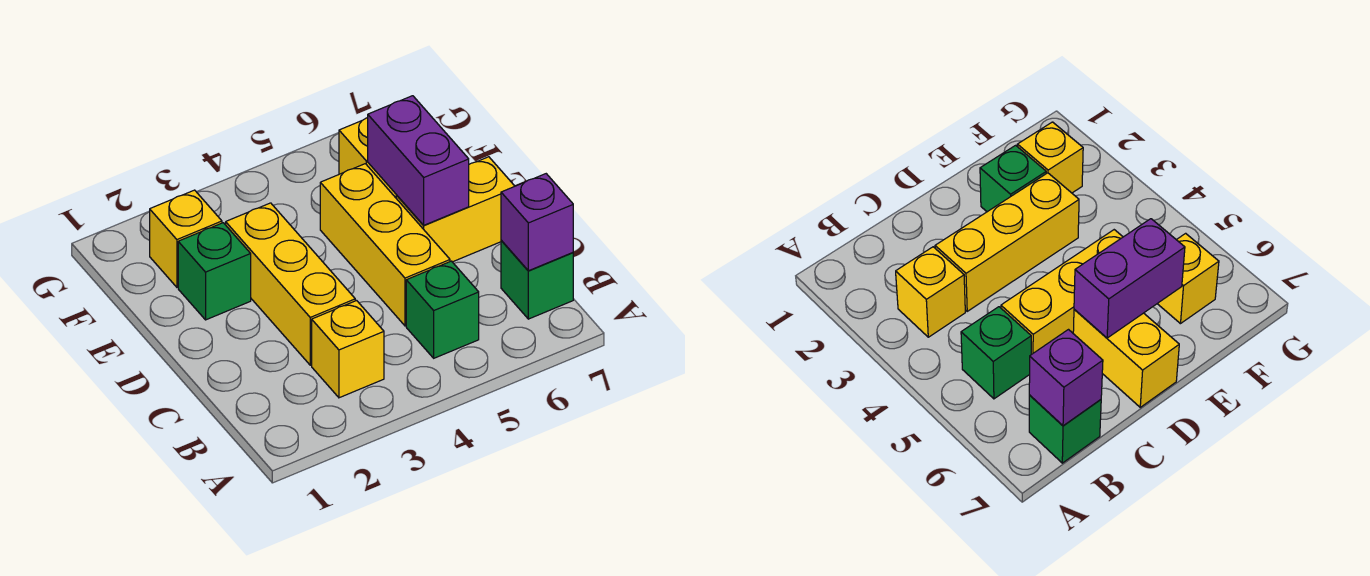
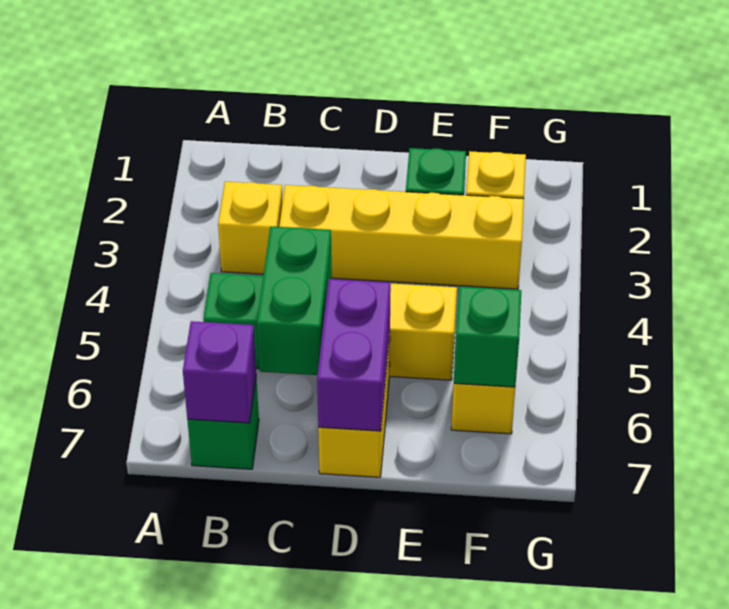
yellow brick C3:E3 level 1 -> yellow brick C3:F3 level 1
none -> green brick C5:C6 level 2
purple brick D6:E6 level 2 -> purple brick D6:D7 level 2
none -> green brick F6 level 2

